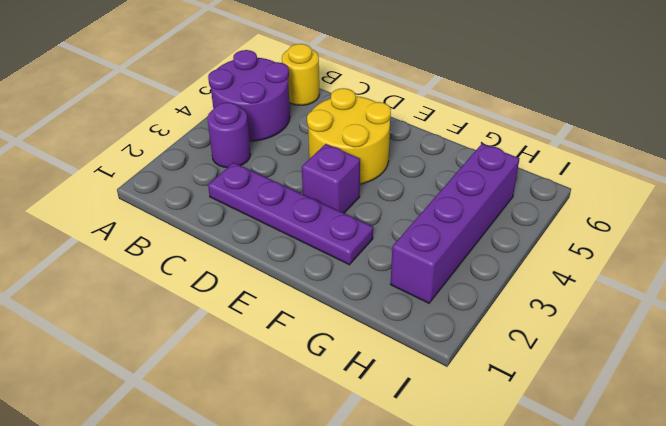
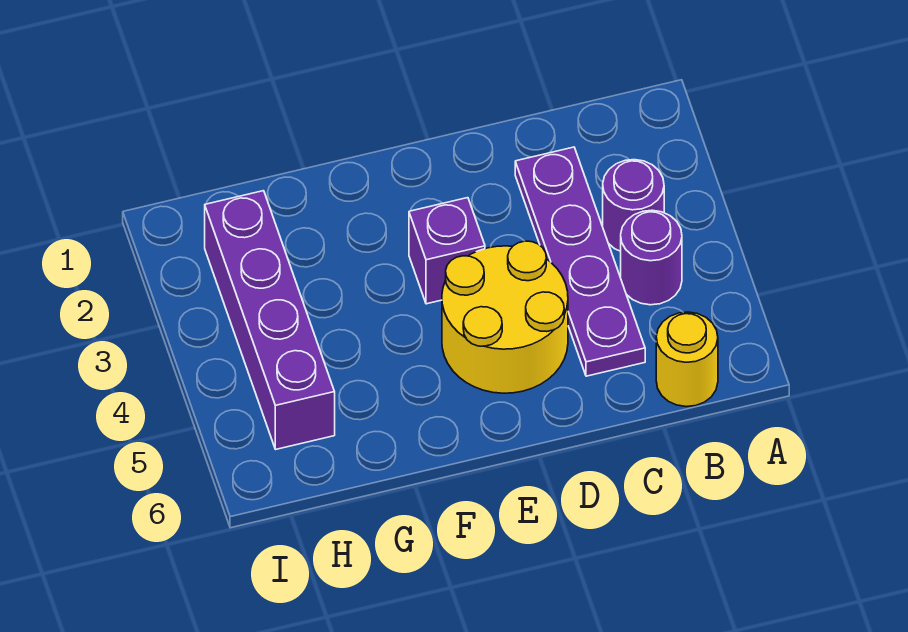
purple round brick A4:B5 level 1 -> purple round brick B4 level 1
purple plate C2:F2 level 1 -> purple plate C2:C5 level 1

